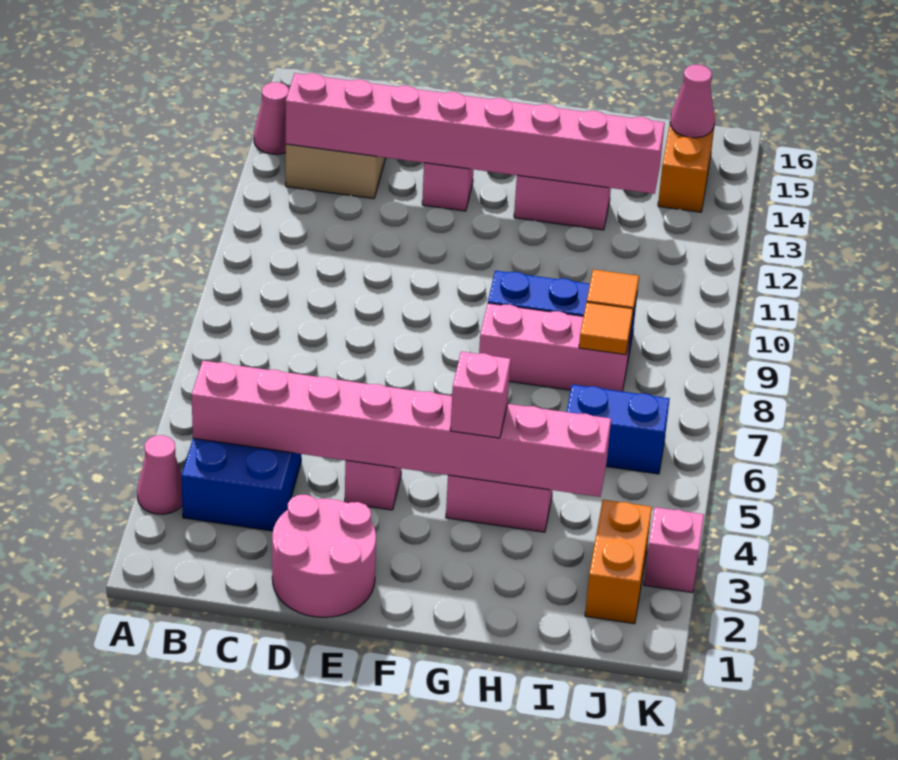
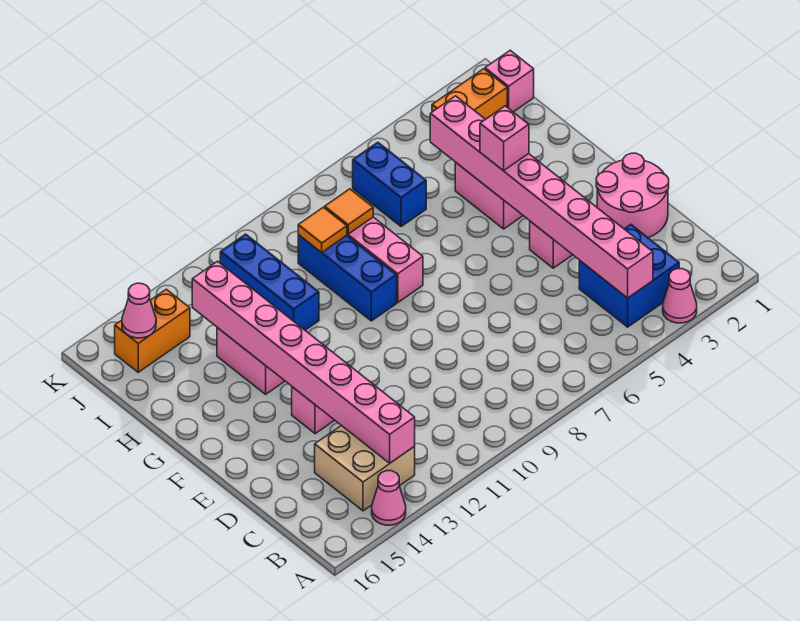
none -> blue brick H11:J11 level 1
pink brick K3 level 1 -> pink brick J1 level 1

